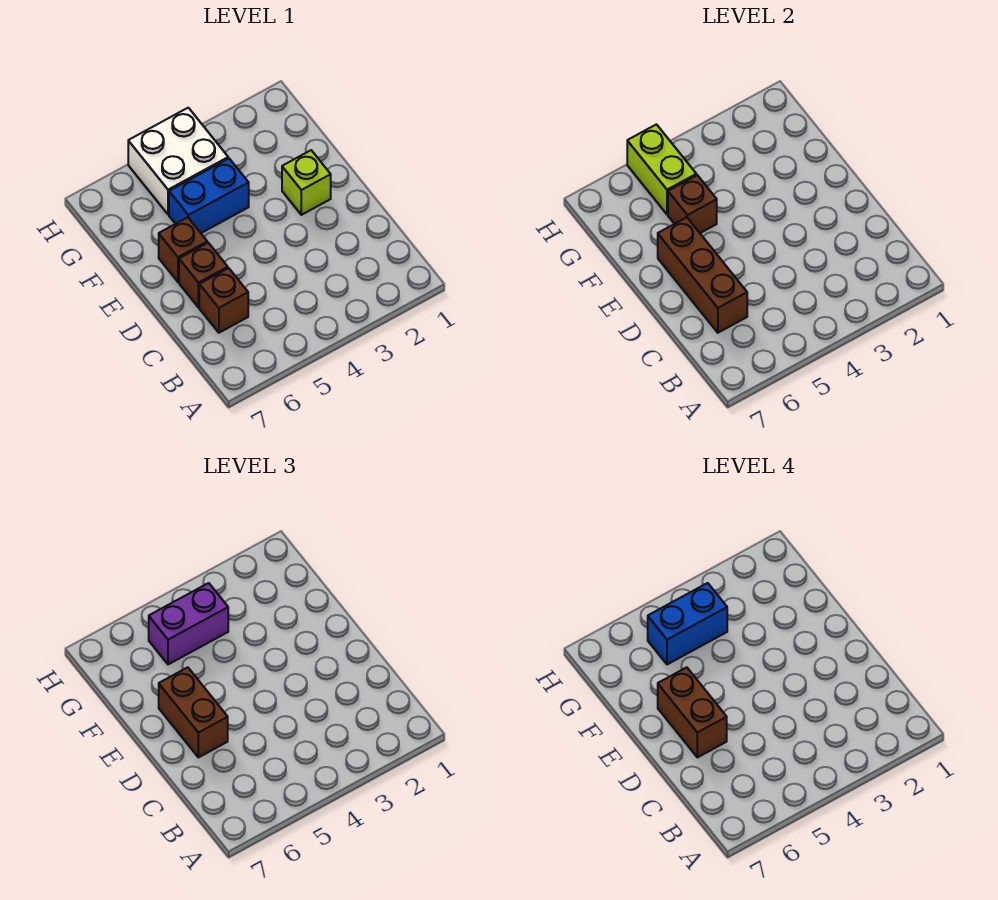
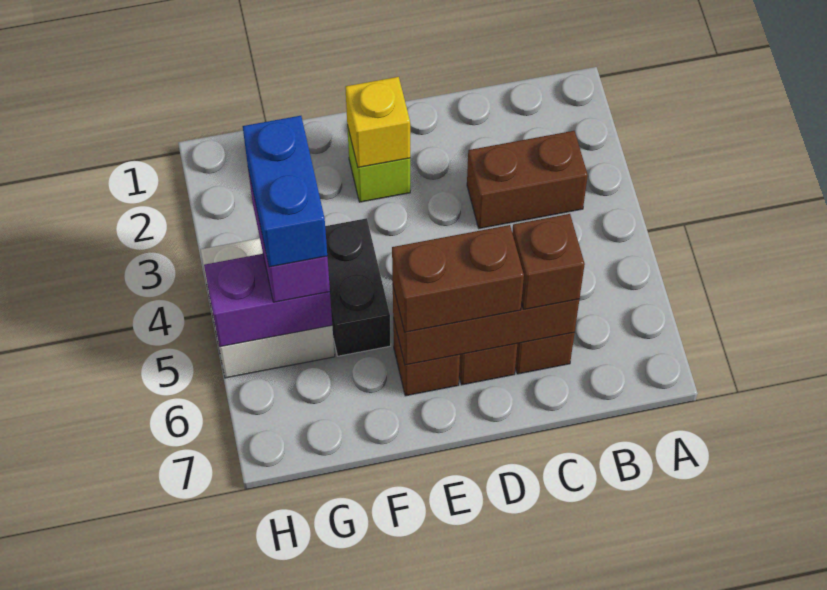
brown brick D6:E6 level 4 -> brown brick B3:C3 level 1
none -> yellow brick E2 level 2
blue brick F4:F5 level 1 -> black brick F4:F5 level 1
brown brick F5 level 2 -> brown brick C6 level 3
lime brick G5:H5 level 2 -> purple brick G5:H5 level 2

